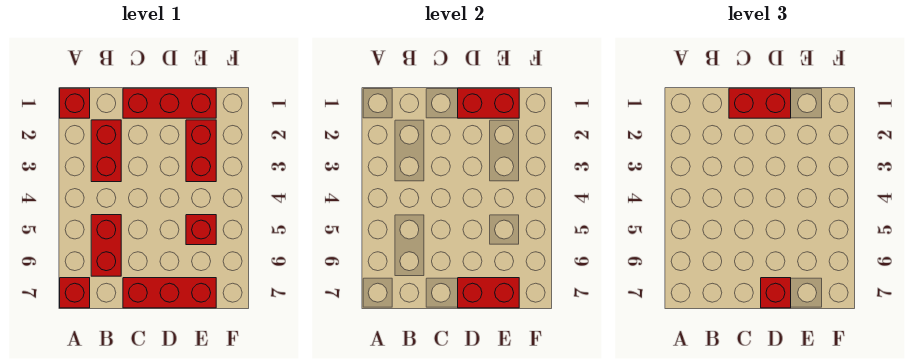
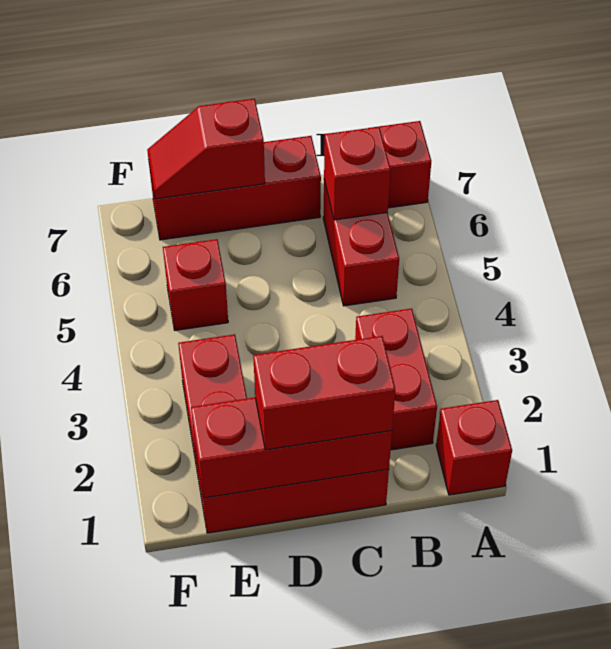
red brick D1:E1 level 2 -> red brick C1:E1 level 2
red brick D7:E7 level 2 -> red slope D7:E7 level 2 top D
red brick D7 level 3 -> red brick B6 level 2

